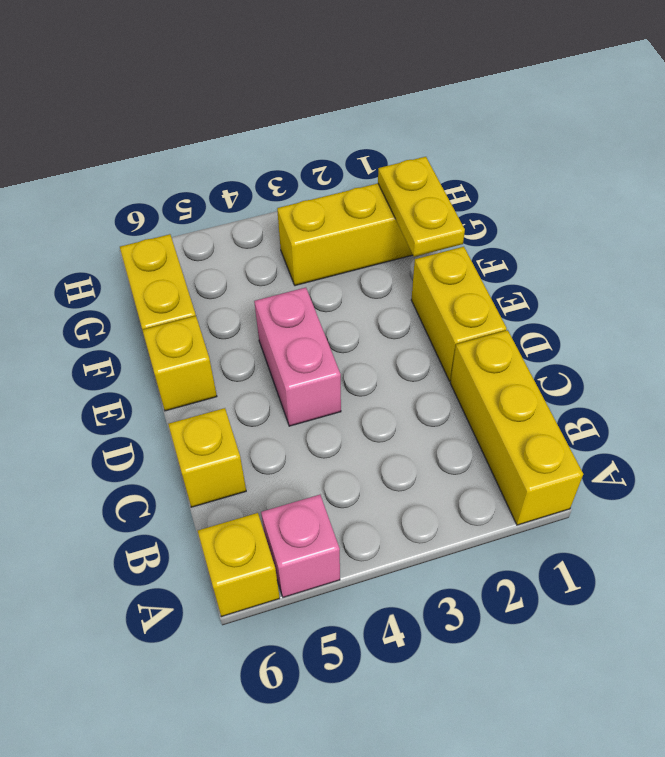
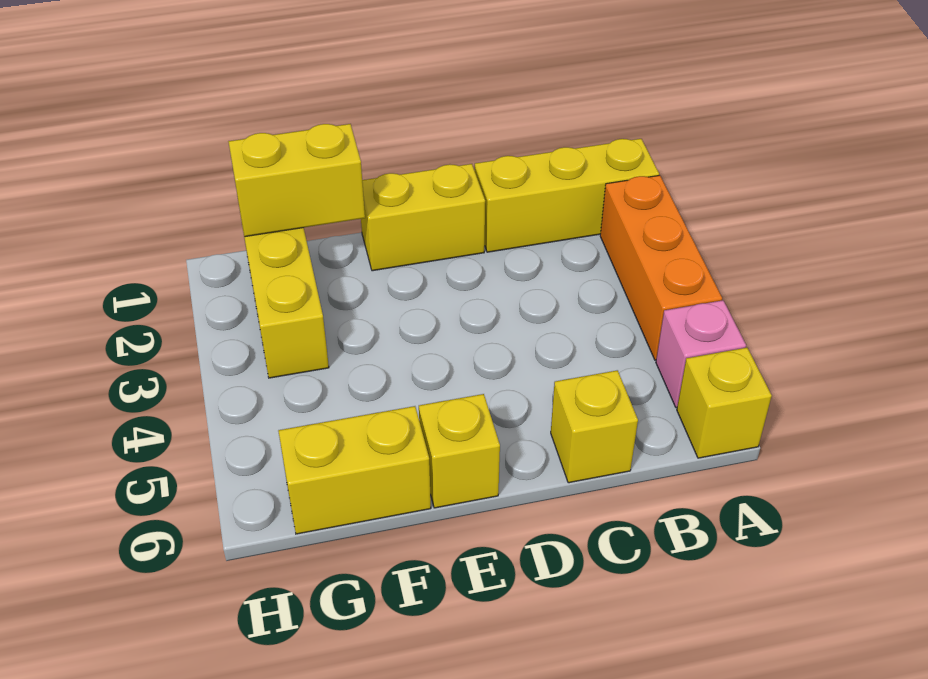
none -> orange brick A2:A4 level 1
pink brick D4:E4 level 1 -> none
yellow plate F1:G1 level 2 -> yellow brick F1:G1 level 2

